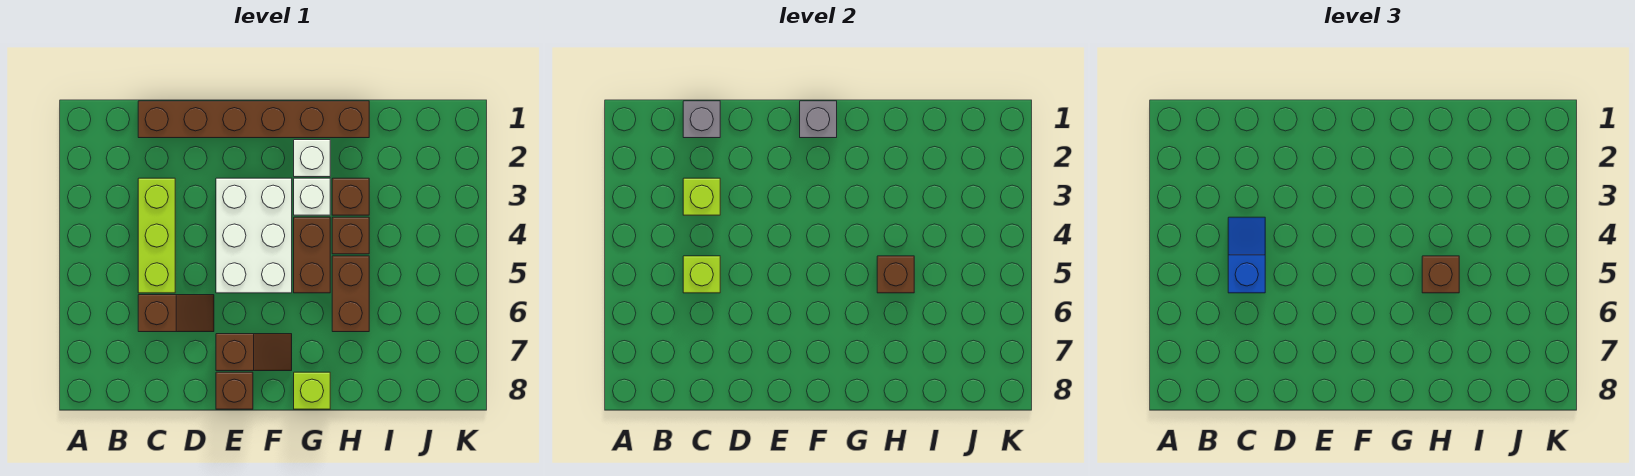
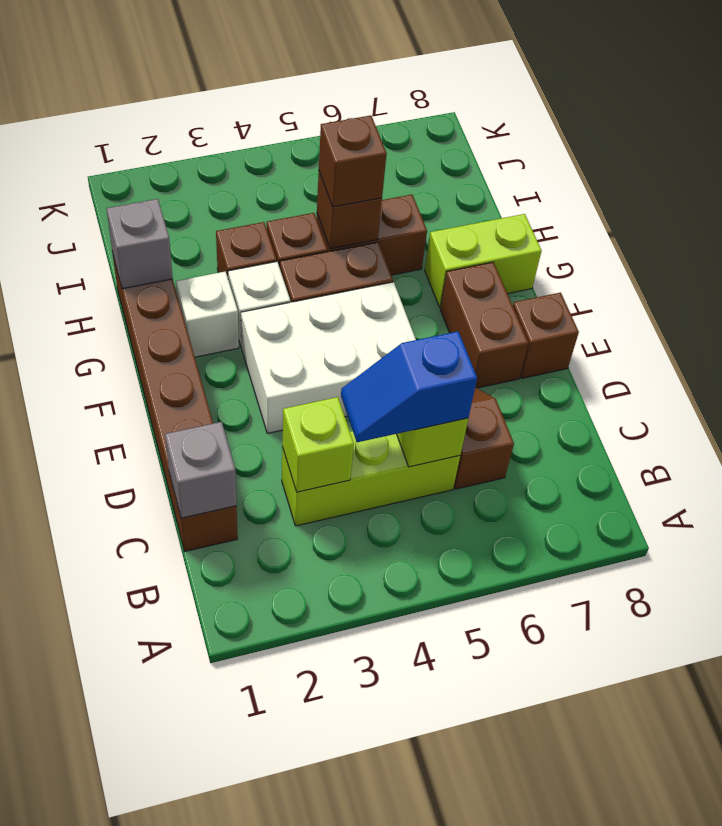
brown slope E7:F7 level 1 top E -> brown brick E7:F7 level 1
grey brick F1 level 2 -> grey brick H1 level 2
lime brick G8 level 1 -> lime brick G7:G8 level 1

